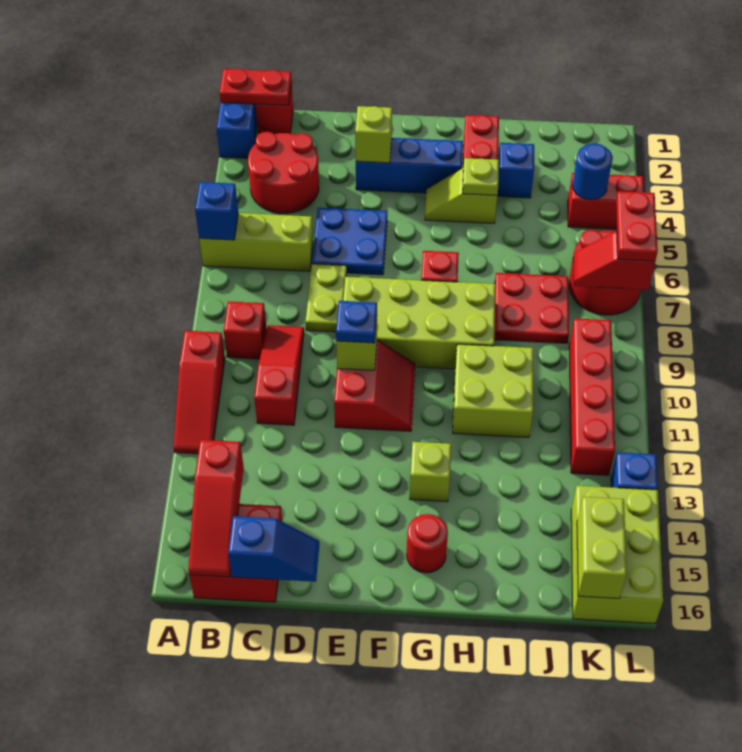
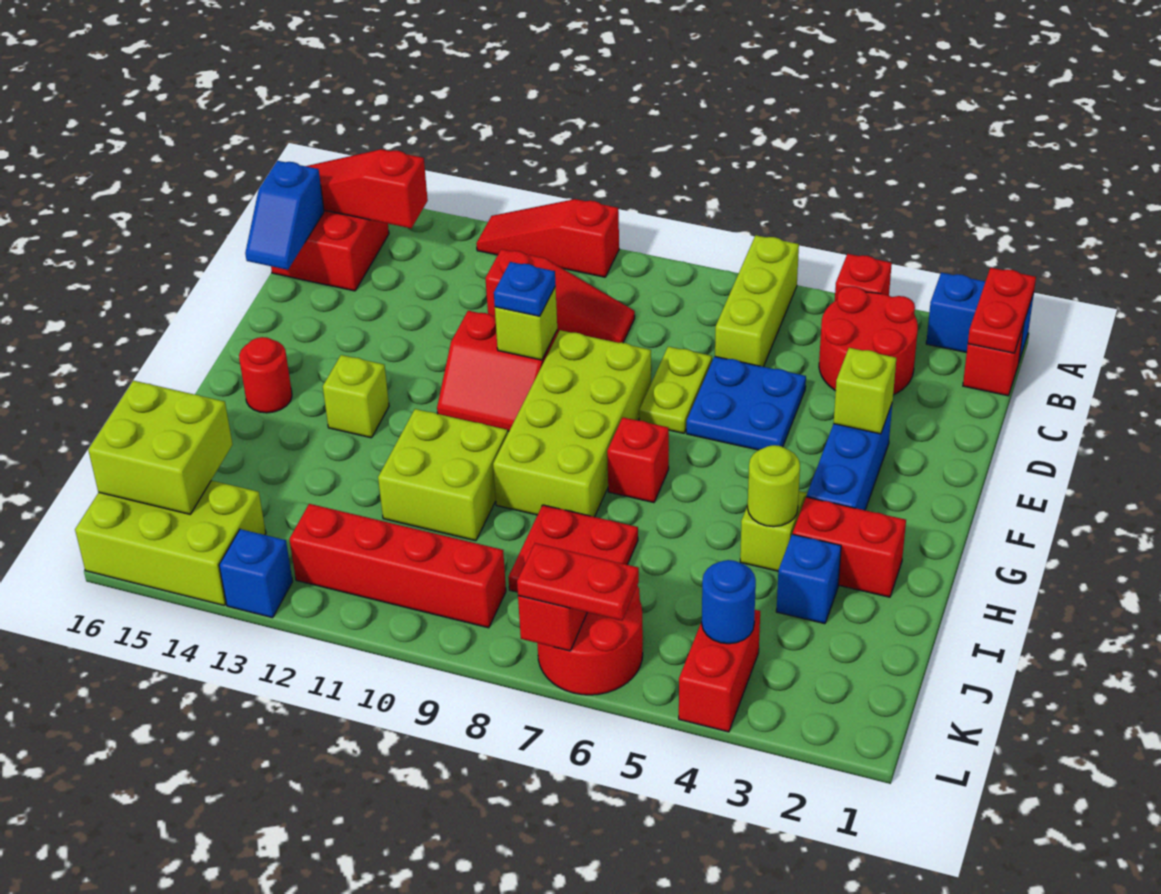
blue brick A6 level 2 -> none
red brick B9 level 1 -> red brick A4 level 1
lime plate D7:D8 level 1 -> lime plate D7:E7 level 1
lime plate H4 level 2 -> lime round brick H4 level 2
lime brick K15:K16 level 2 -> lime brick J15:K16 level 2

